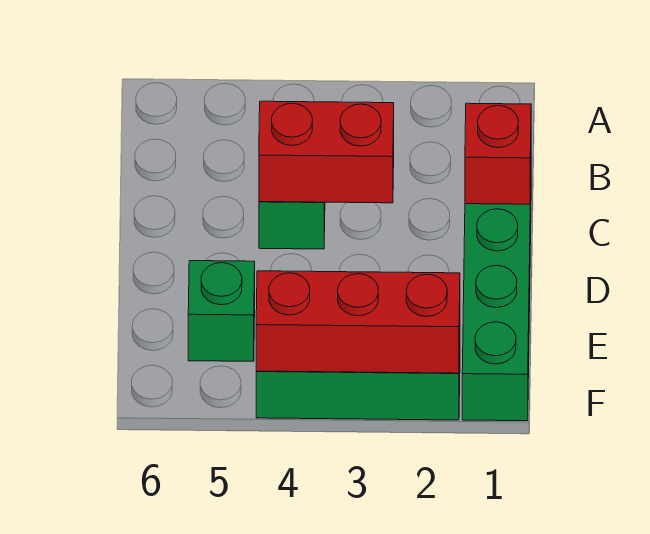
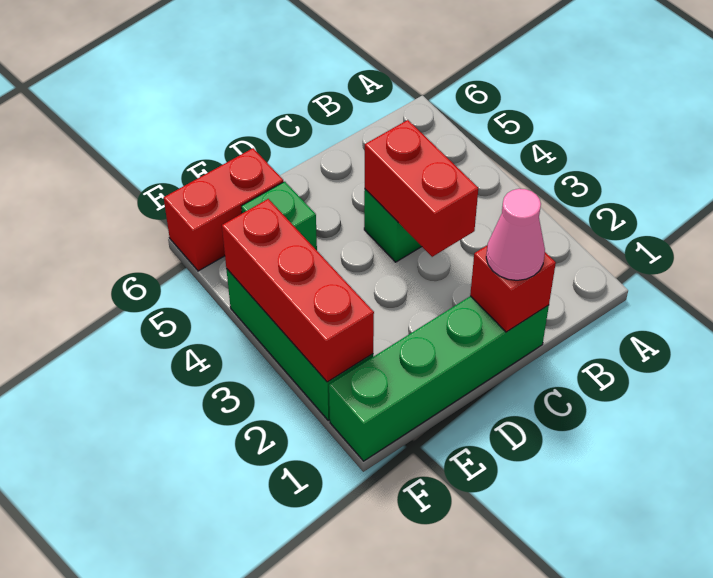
none -> pink cone C1 level 3
none -> red brick E6:F6 level 1

